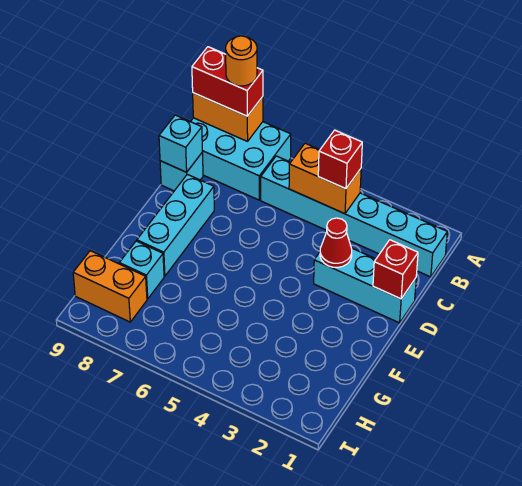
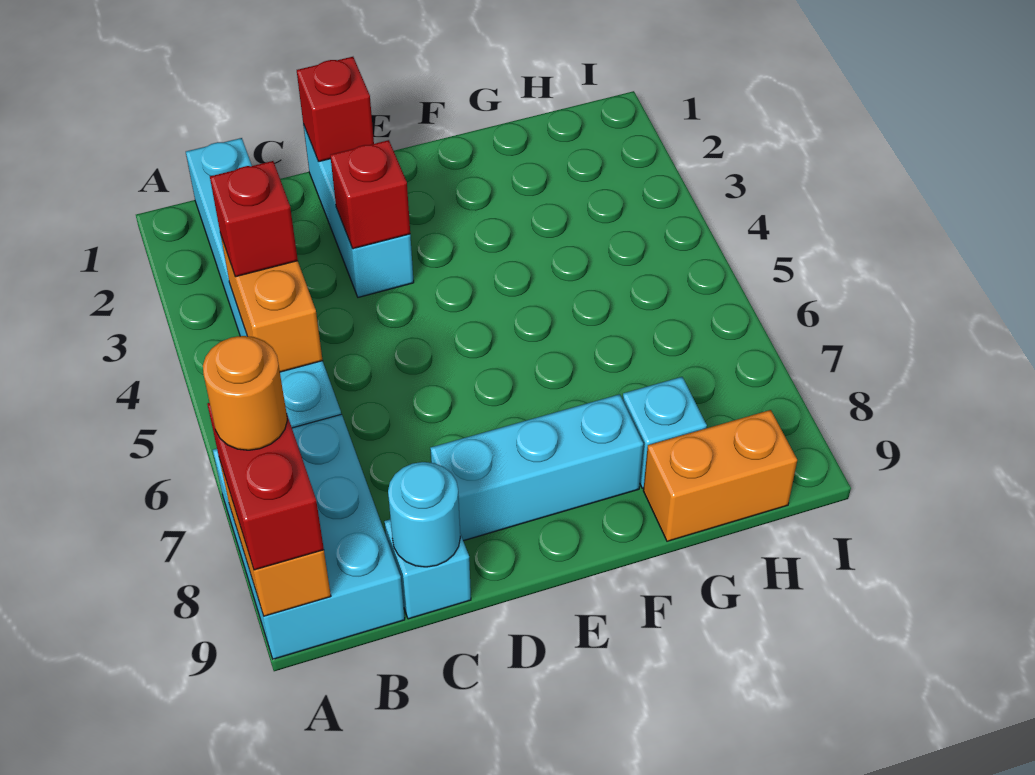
cyan brick C9 level 2 -> cyan round brick C9 level 2
red cone D3 level 2 -> red brick D3 level 2
orange brick H8:H9 level 1 -> orange brick G9:H9 level 1

